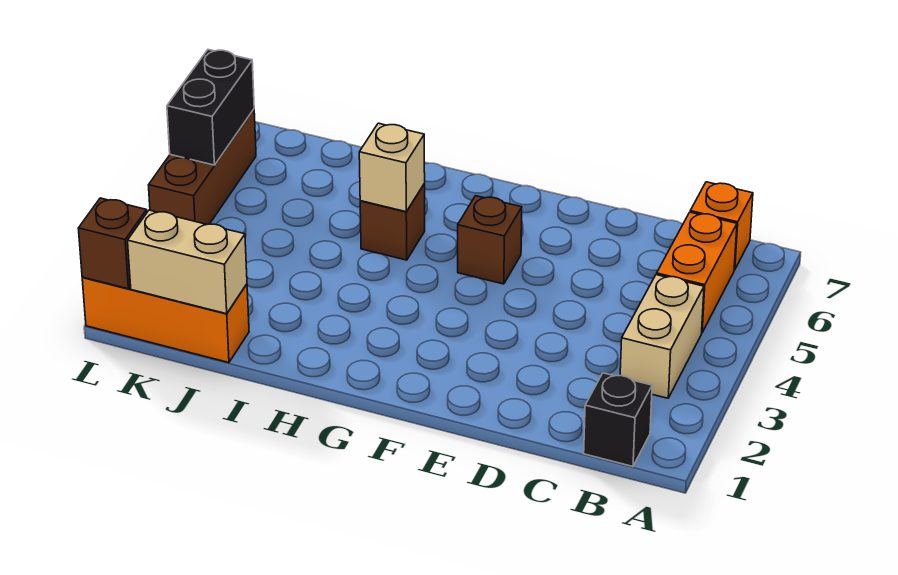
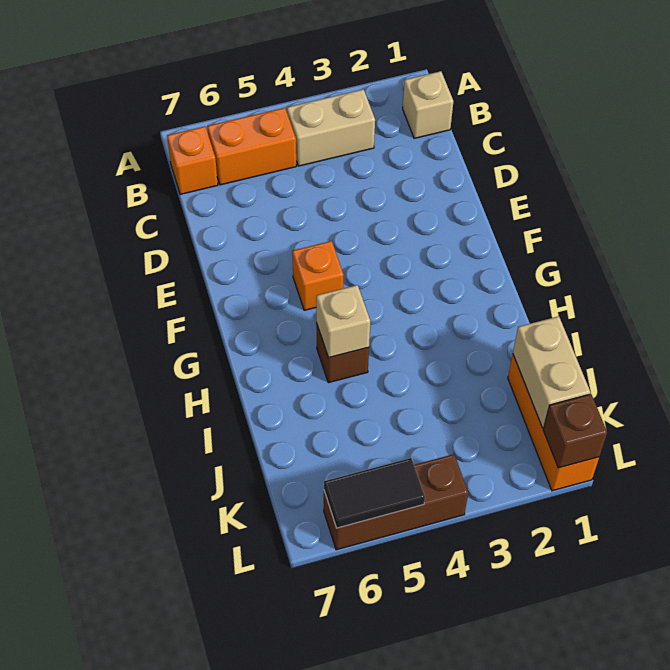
black brick B1 level 1 -> tan brick B1 level 1
brown brick F5 level 1 -> orange brick F5 level 1
black brick L5:L6 level 2 -> black tile L5:L6 level 2

